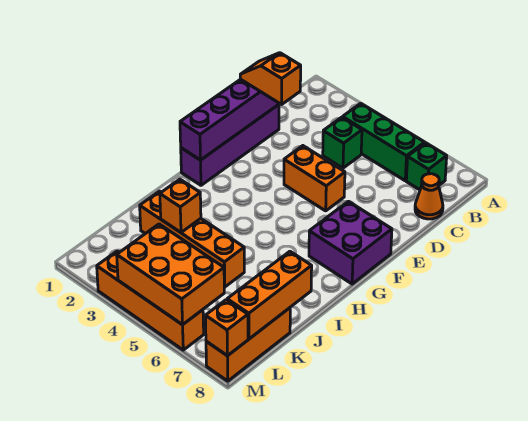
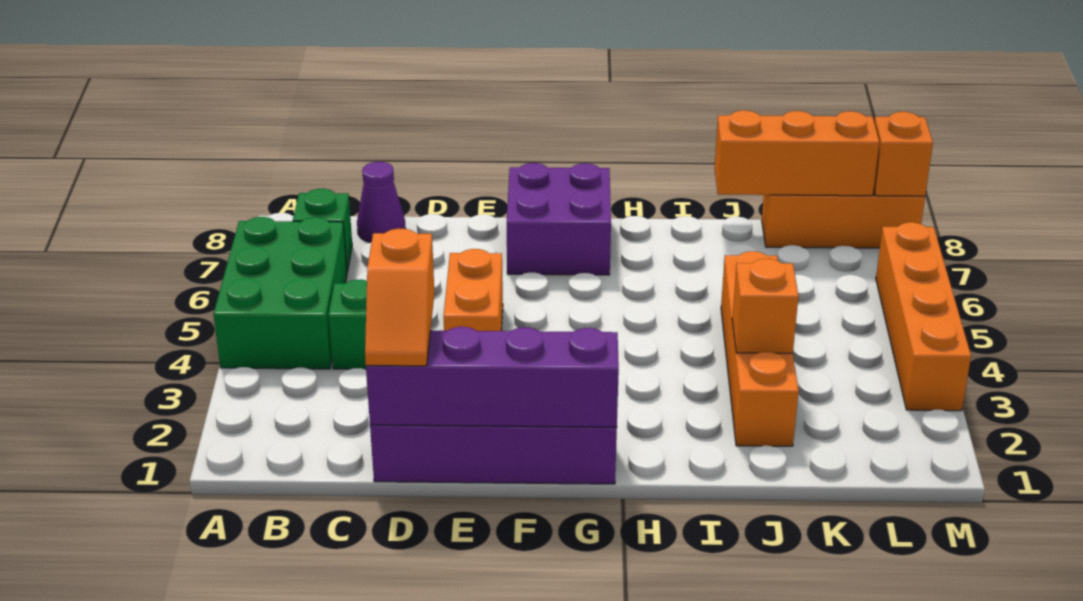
green brick B4:B6 level 1 -> green brick A4:B6 level 1
orange cone C8 level 1 -> purple cone C8 level 1
orange brick L4:M6 level 2 -> none

